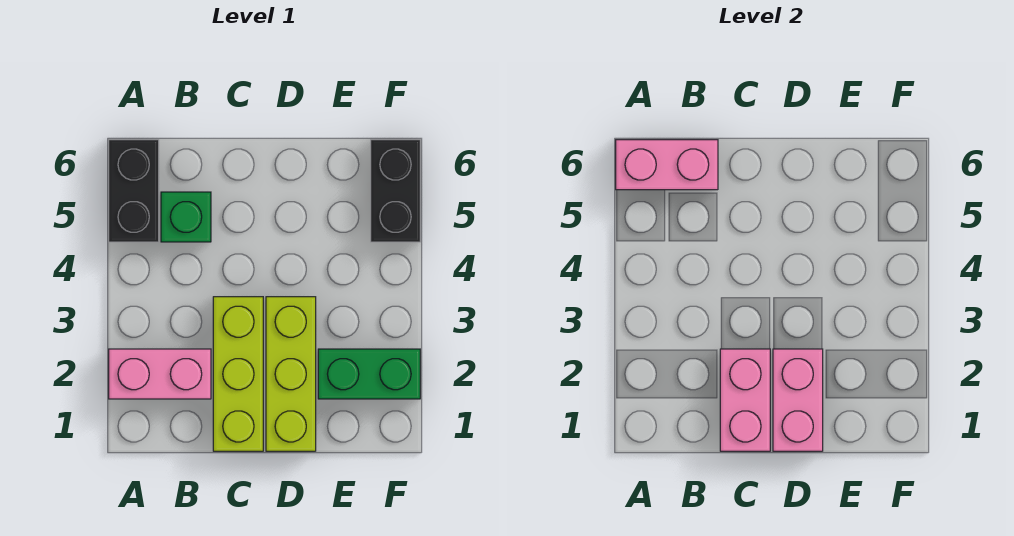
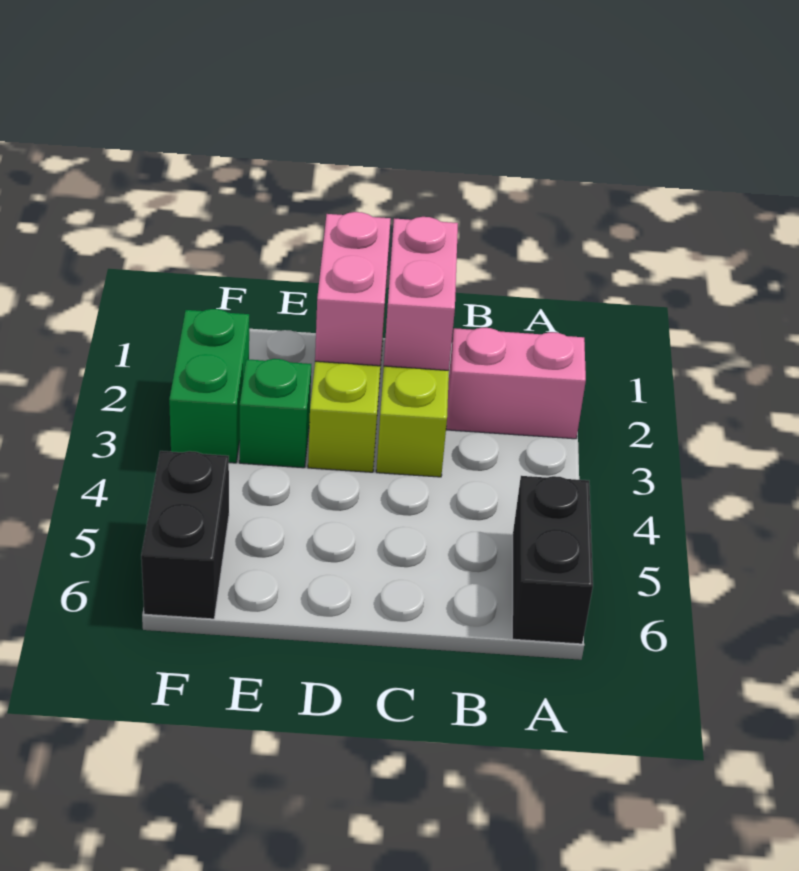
pink brick A6:B6 level 2 -> none
green brick B5 level 1 -> green brick E3 level 1
green brick E2:F2 level 1 -> green brick F2:F3 level 1

